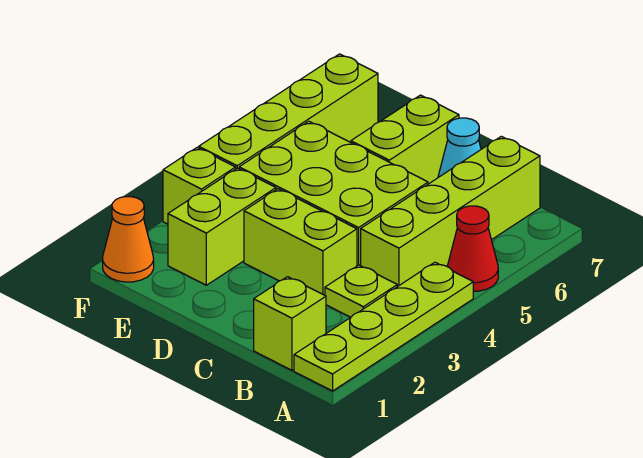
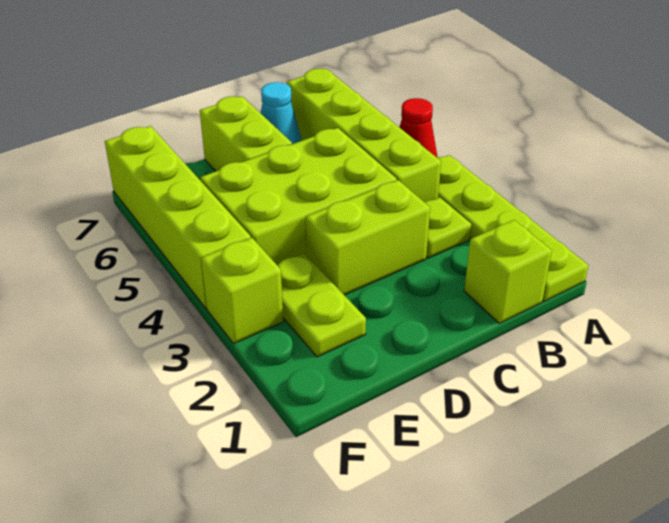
lime brick E2:E3 level 1 -> lime plate E2:E3 level 1
orange cone F1 level 1 -> none

